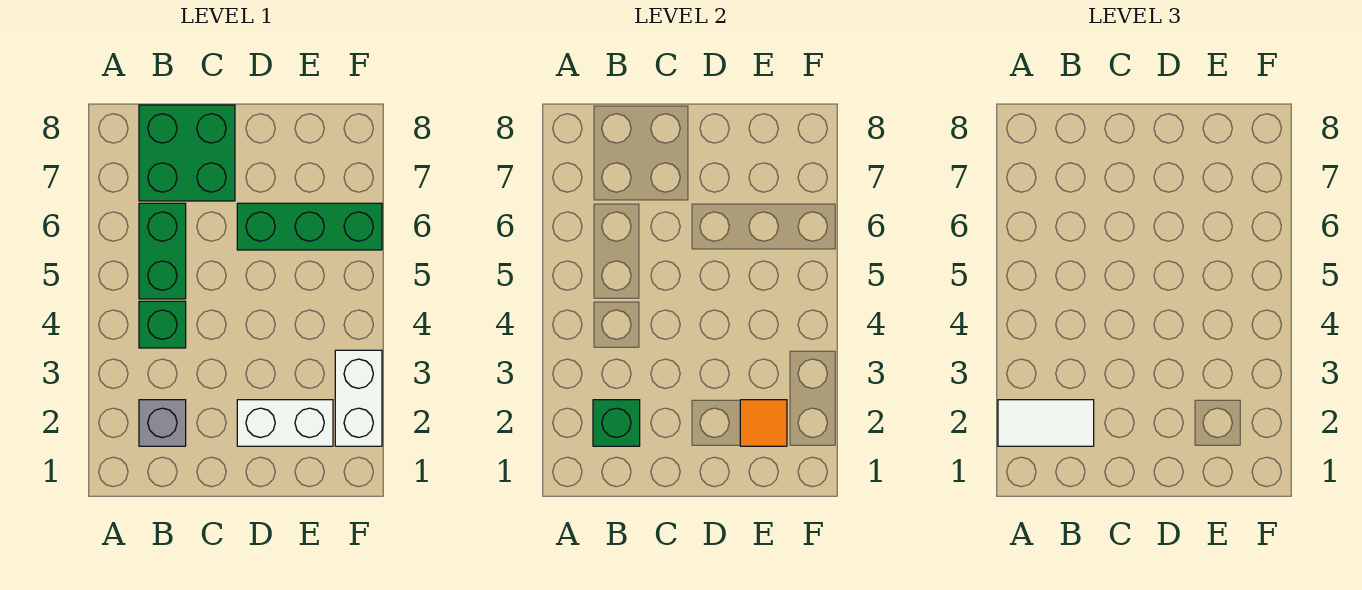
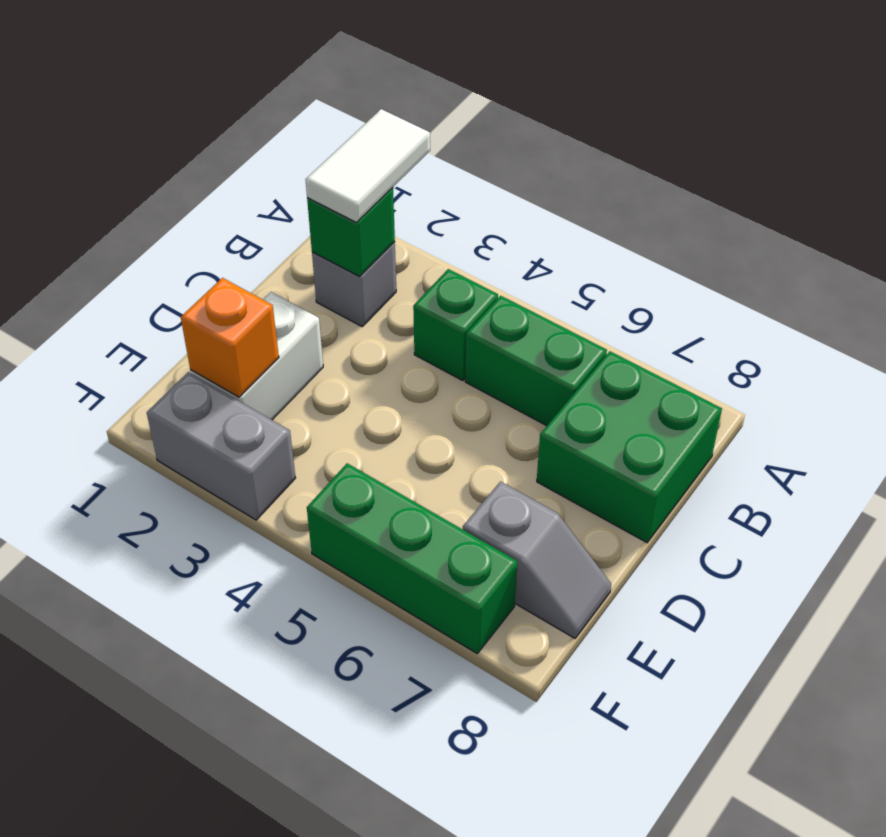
green brick D6:F6 level 1 -> green brick F5:F7 level 1
orange tile E2 level 2 -> orange brick E2 level 2
none -> grey slope E7:E8 level 1 top 7
white brick F2:F3 level 1 -> grey brick F2:F3 level 1

